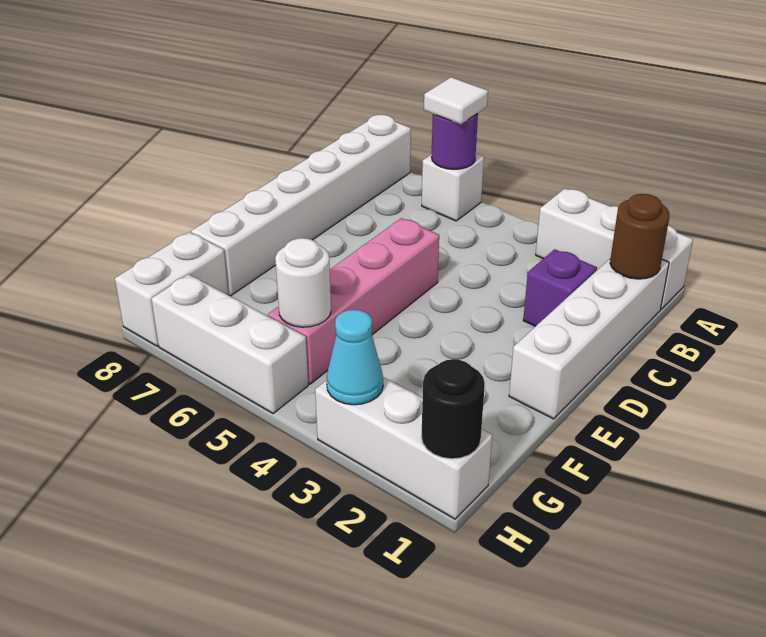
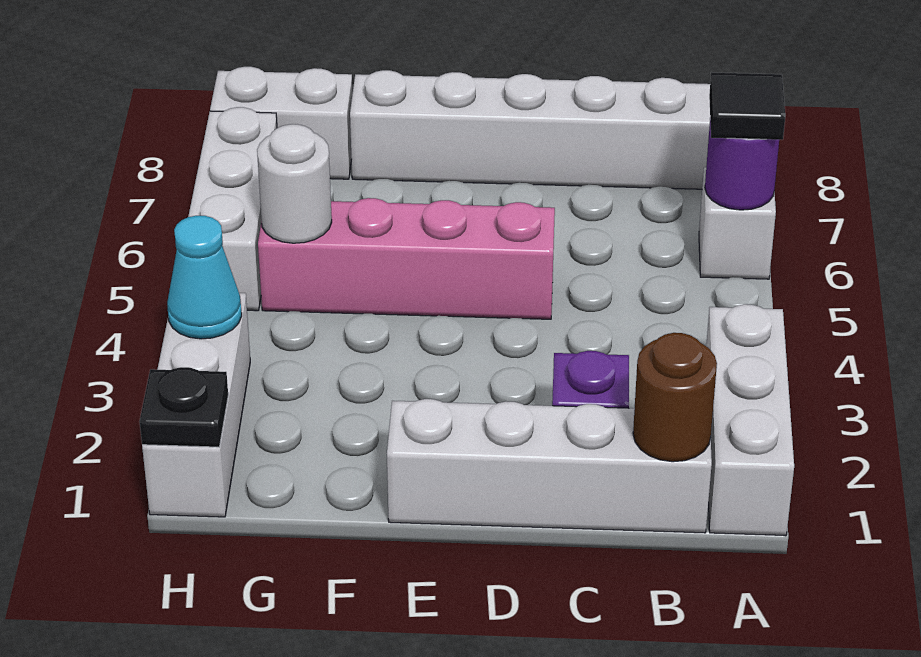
white tile A6 level 3 -> black tile A6 level 3
black round brick H1 level 2 -> black plate H1 level 2

